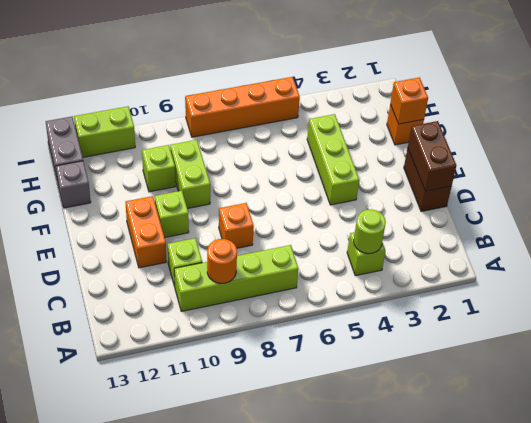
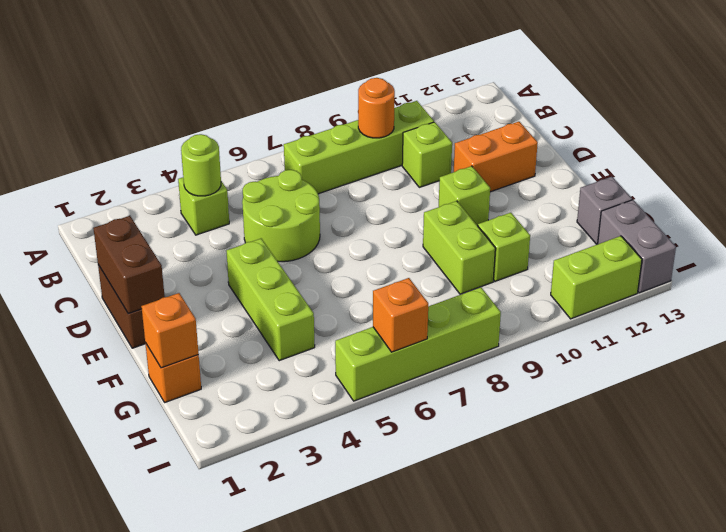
none -> lime round brick C5:D6 level 1
orange brick D8 level 1 -> orange brick I6 level 2
orange brick D11:E11 level 1 -> orange brick D11:D12 level 1
orange brick I5:I8 level 1 -> lime brick I5:I8 level 1

